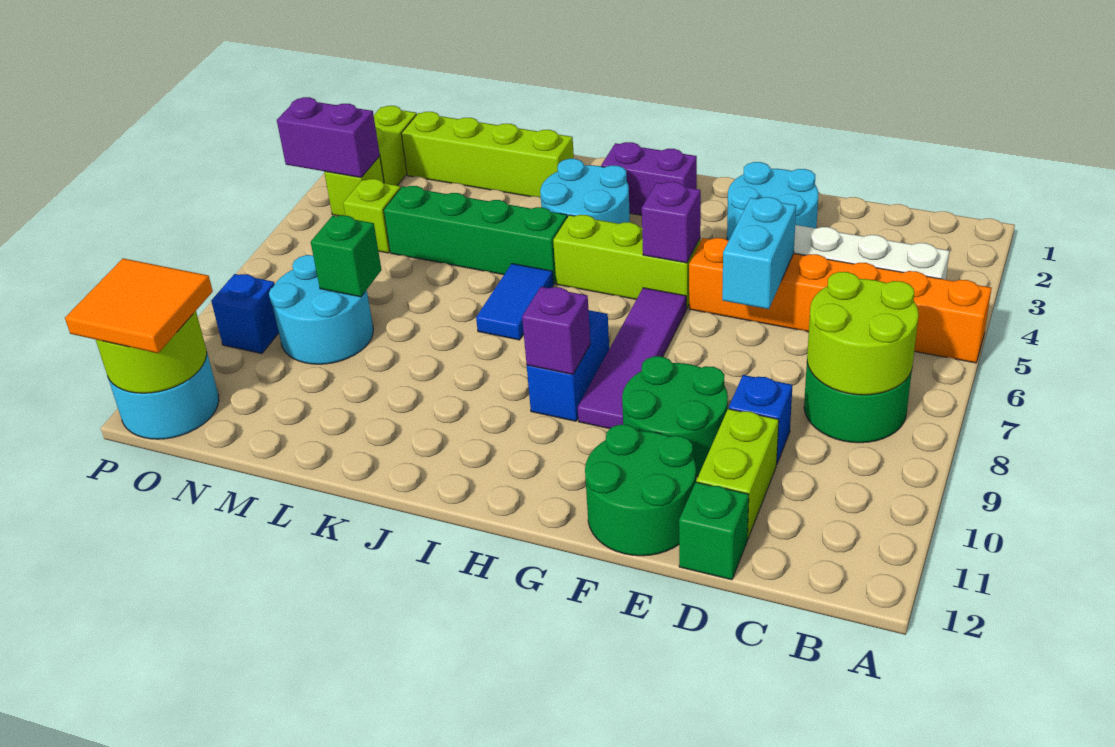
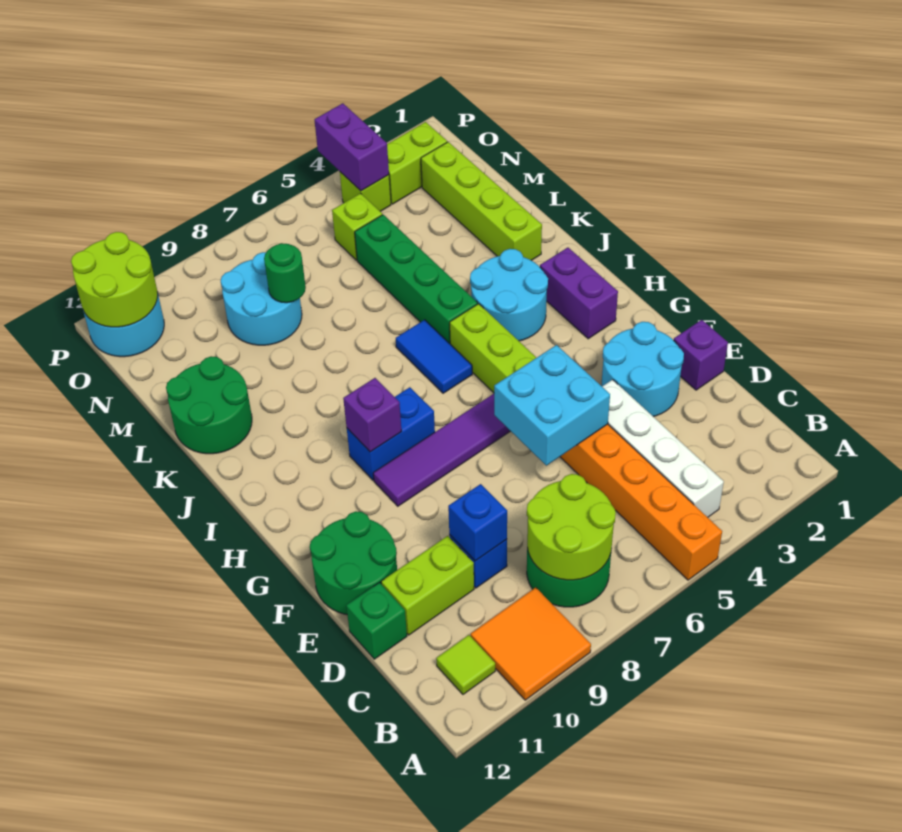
none -> lime tile B11 level 1
cyan brick E5:E6 level 2 -> cyan brick E5:F6 level 2
green round brick E9:F10 level 1 -> green round brick K11:L12 level 1
purple brick G5 level 2 -> purple brick E1 level 1
blue tile J6:J7 level 1 -> blue tile I6:J6 level 1
green brick M8 level 2 -> green round brick M8 level 2
blue brick O9 level 1 -> blue brick D9 level 2
orange tile O11:P12 level 3 -> orange tile A9:B10 level 1

